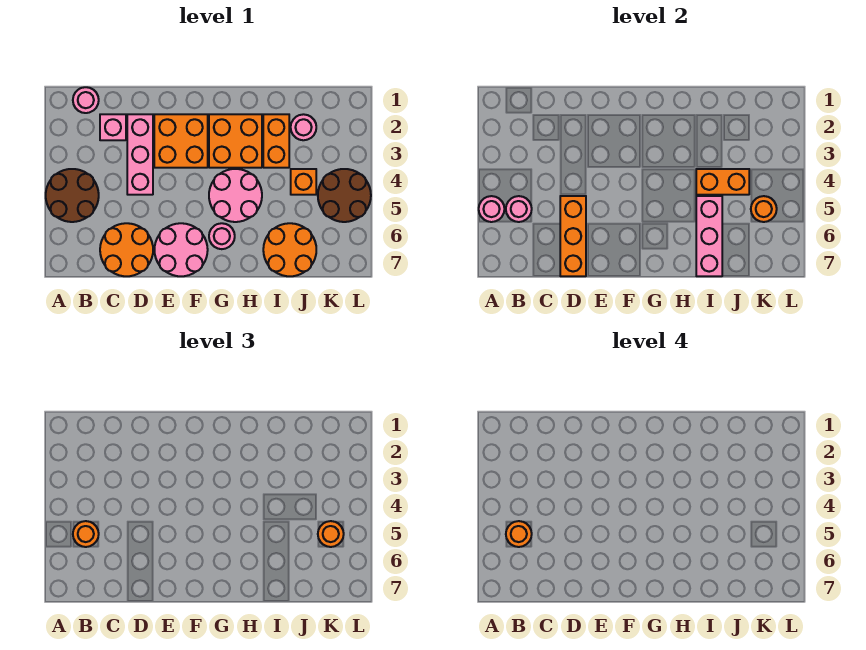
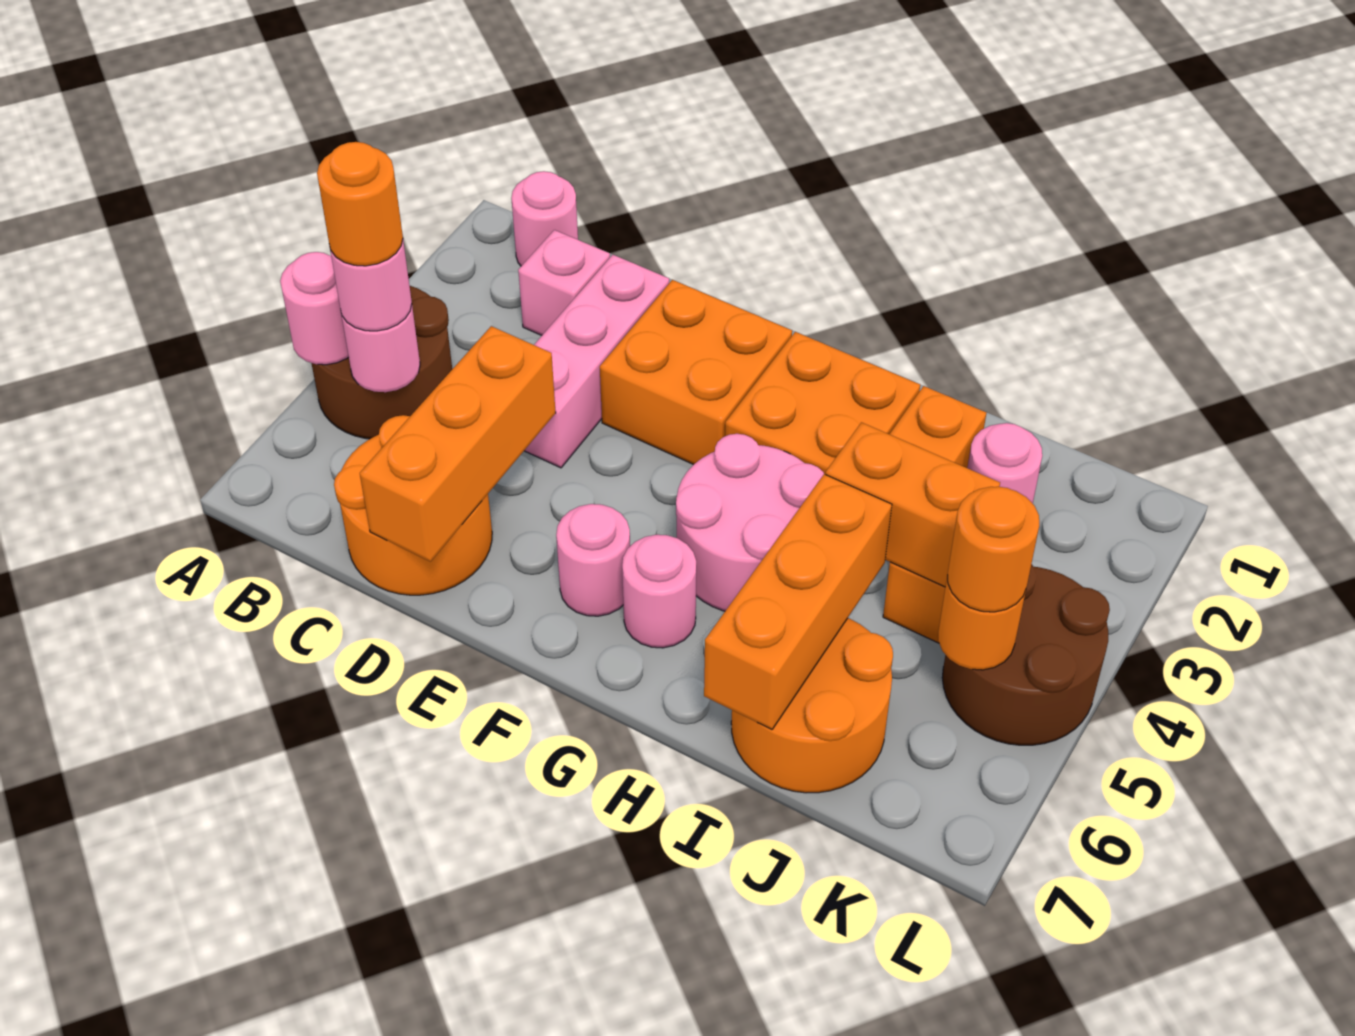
orange round brick B5 level 3 -> pink round brick B5 level 3
pink round brick E6:F7 level 1 -> pink round brick F6 level 1
pink brick I5:I7 level 2 -> orange brick I5:I7 level 2

